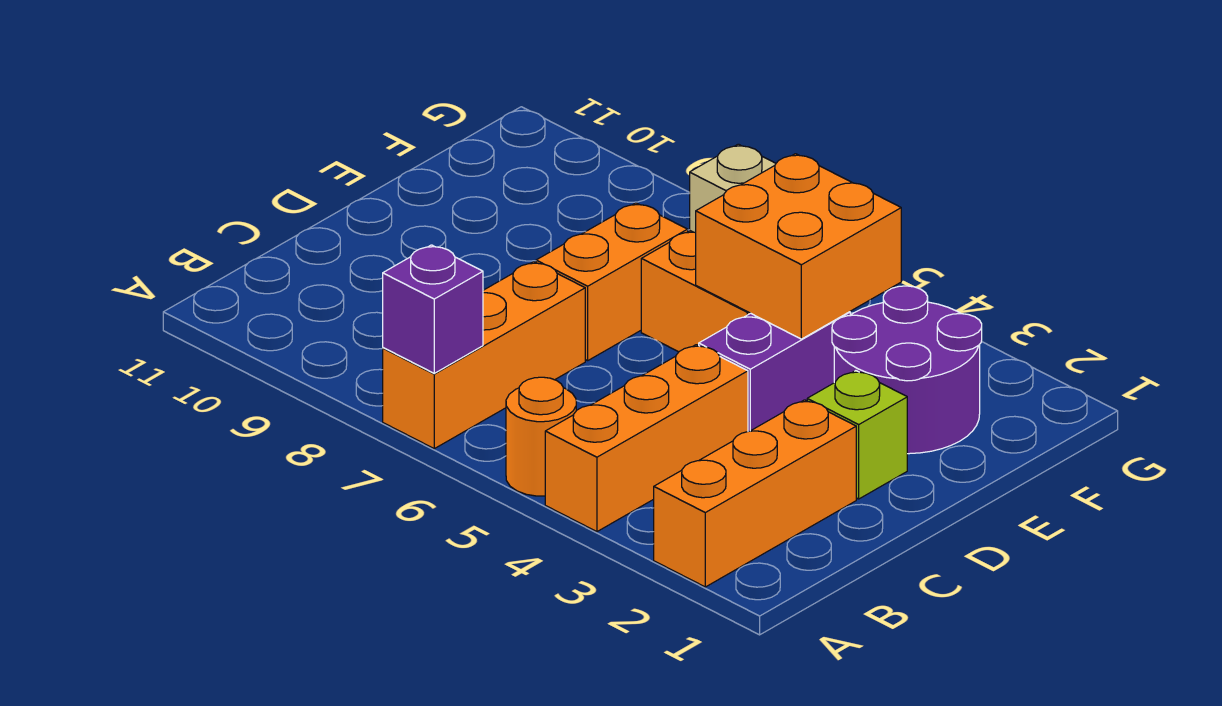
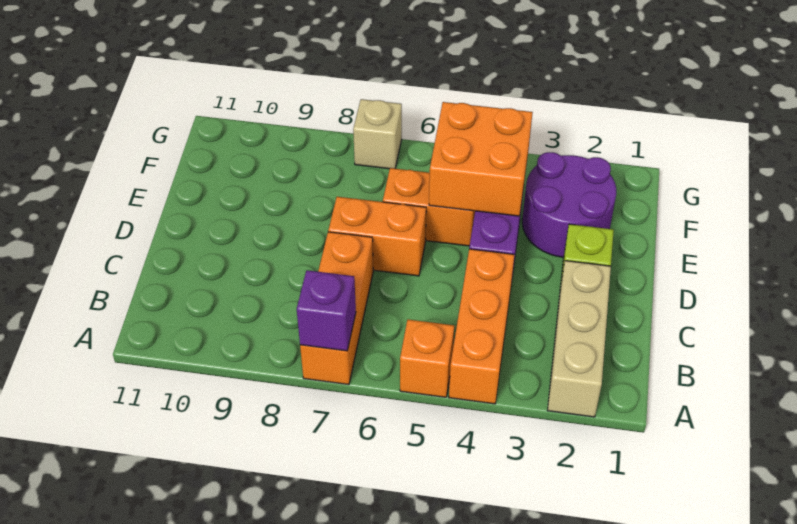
orange brick A2:C2 level 1 -> tan brick A2:C2 level 1
orange round brick A5 level 1 -> orange brick A5 level 1
orange brick D7:E7 level 1 -> orange brick D6:D7 level 1

